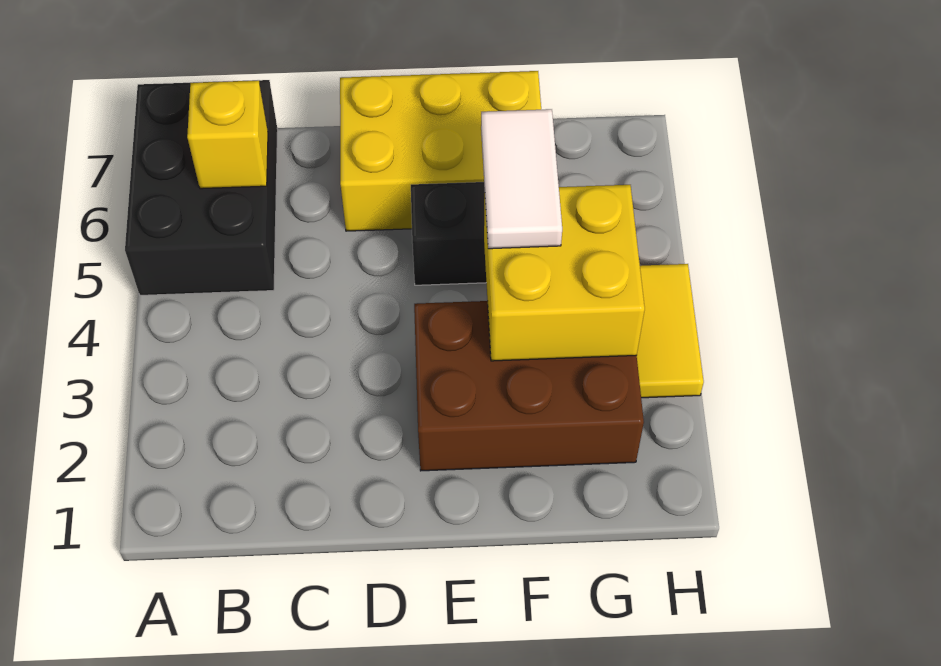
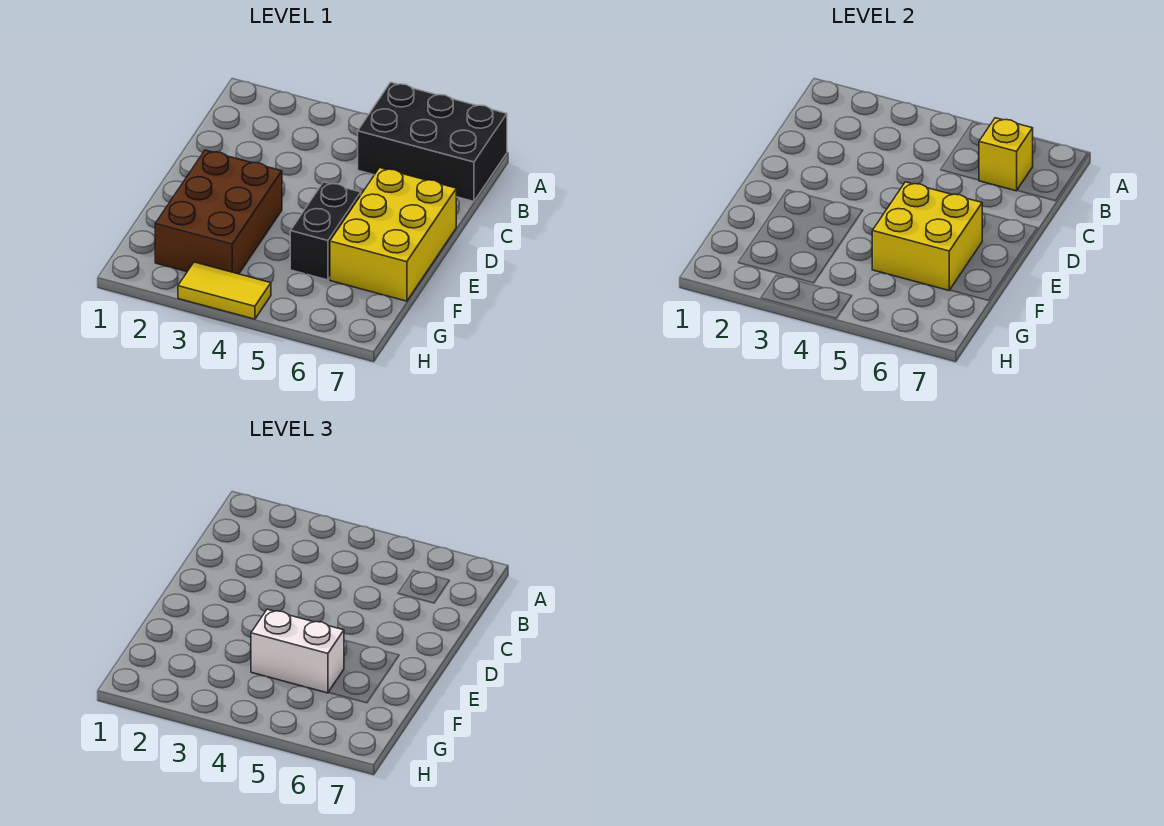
yellow brick F3:G4 level 2 -> yellow brick E5:F6 level 2
white tile F4:F5 level 3 -> white brick F4:F5 level 3

